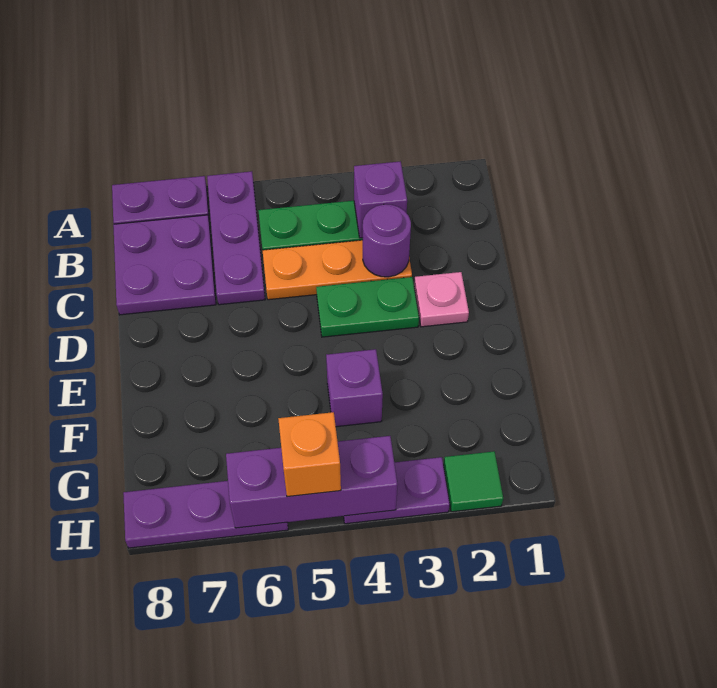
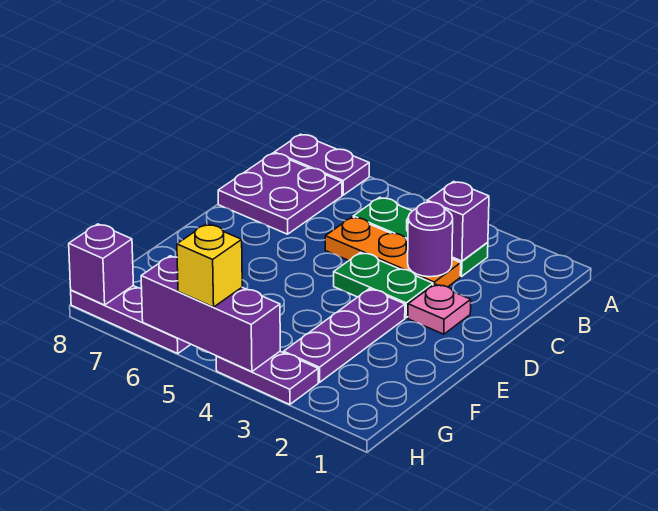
purple plate A6:C6 level 1 -> purple plate E3:G3 level 1
purple brick F4 level 1 -> purple brick H8 level 2
green tile H2 level 1 -> none
orange brick H5 level 3 -> yellow brick H5 level 3

